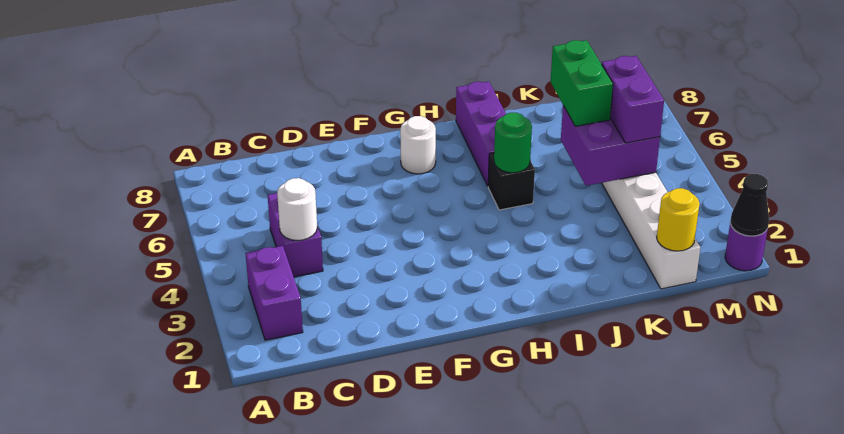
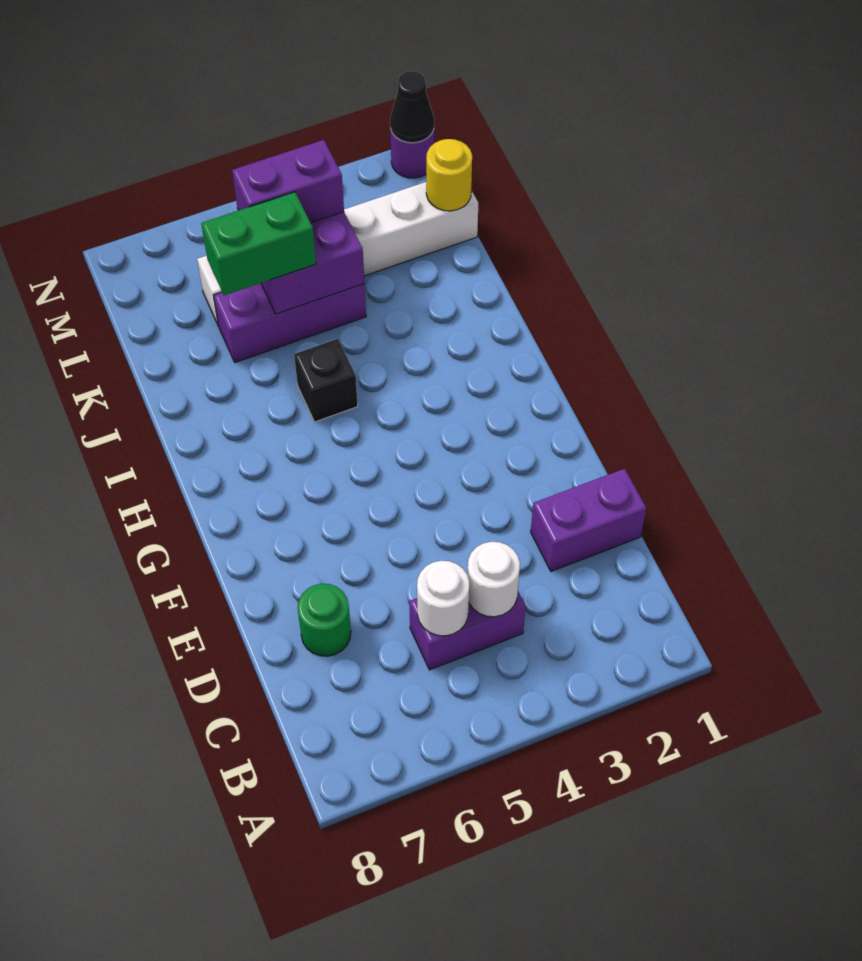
purple brick B2:B3 level 1 -> purple brick D1:D2 level 1
white round brick G7 level 1 -> white round brick C5 level 2
green round brick I5 level 2 -> green round brick D7 level 1
purple brick I6:I8 level 1 -> purple brick K4:K6 level 1

